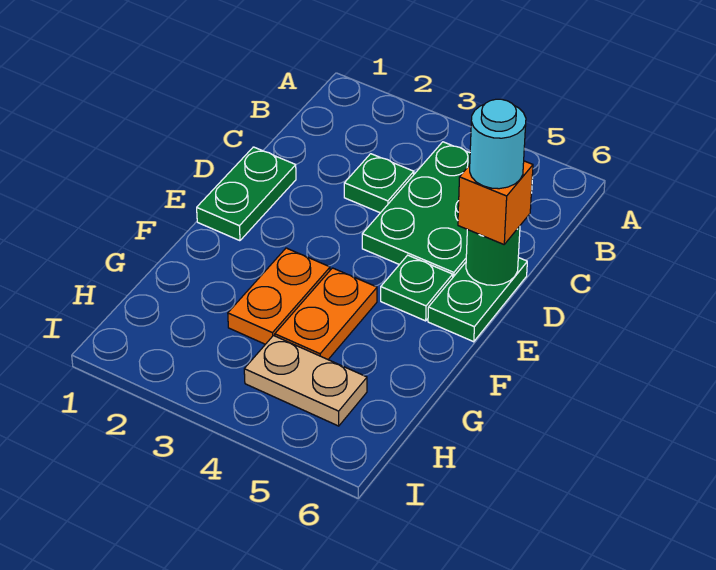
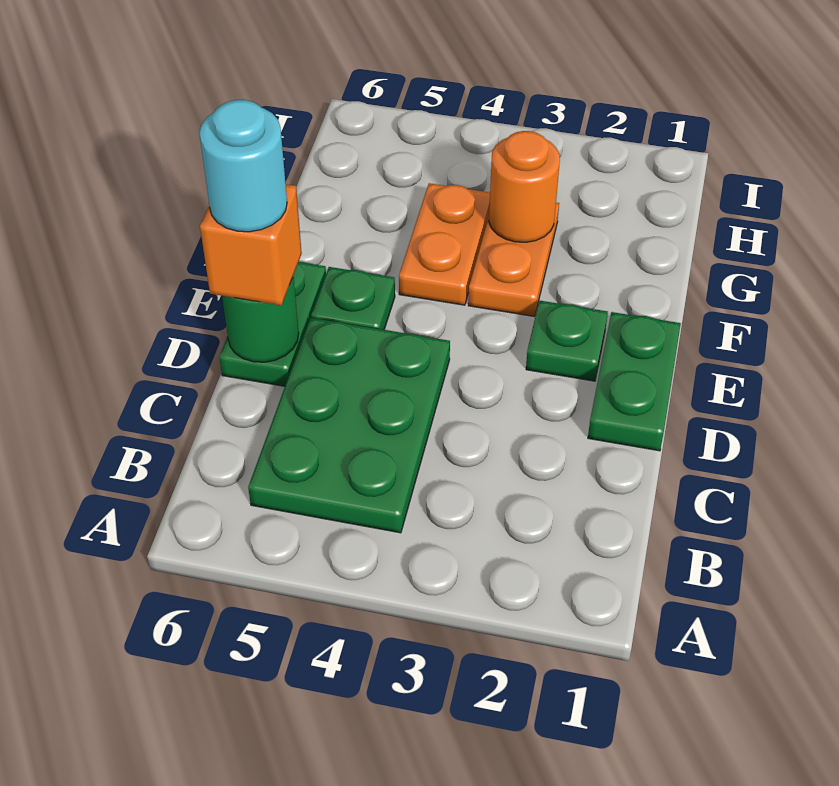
green plate C3 level 1 -> green plate E2 level 1
none -> orange round brick G3 level 2
tan plate H4:H5 level 1 -> none

